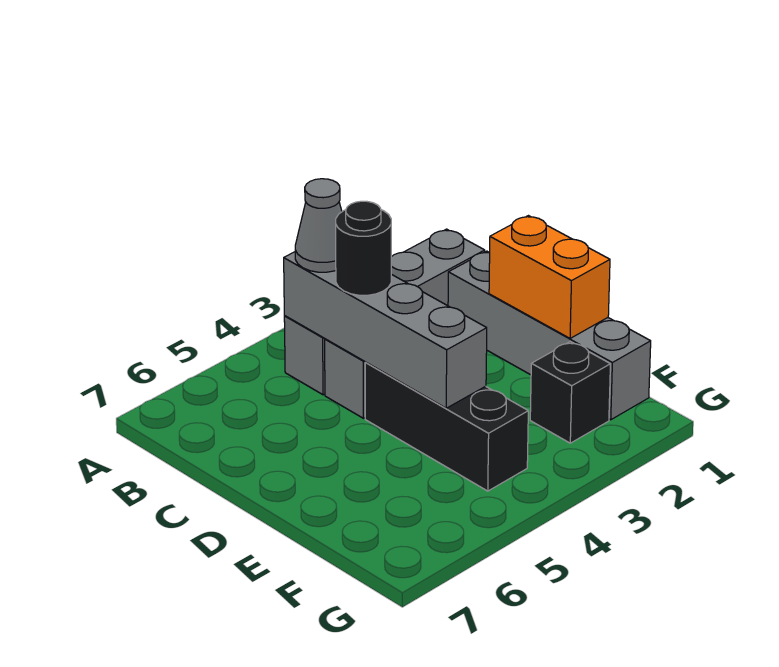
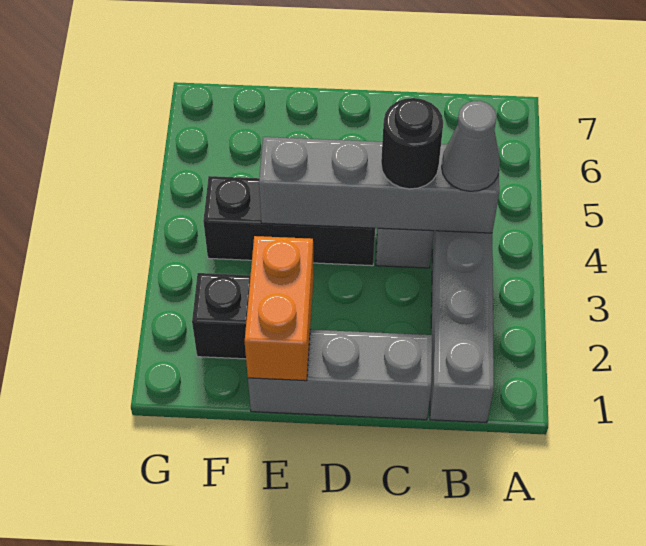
grey brick C1:F1 level 1 -> grey brick C1:E1 level 1
orange brick D1:E1 level 2 -> orange brick E1:E2 level 2

